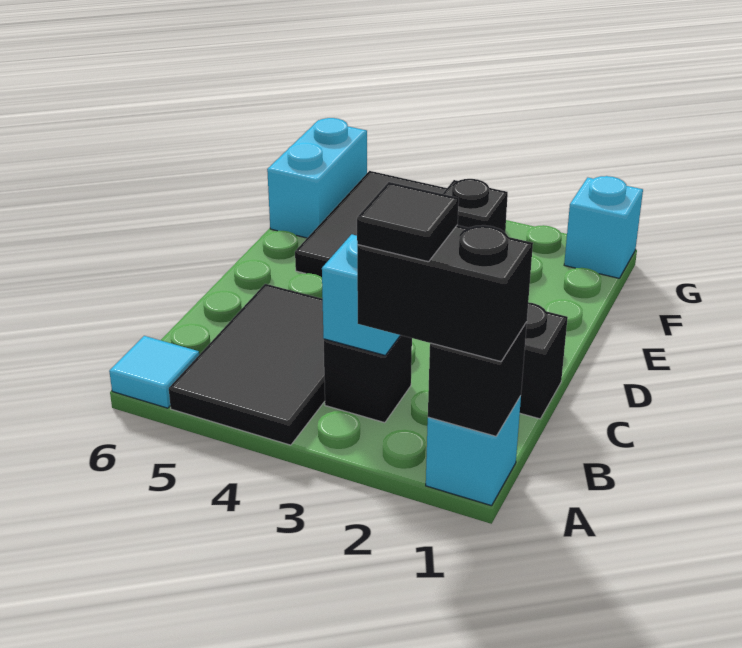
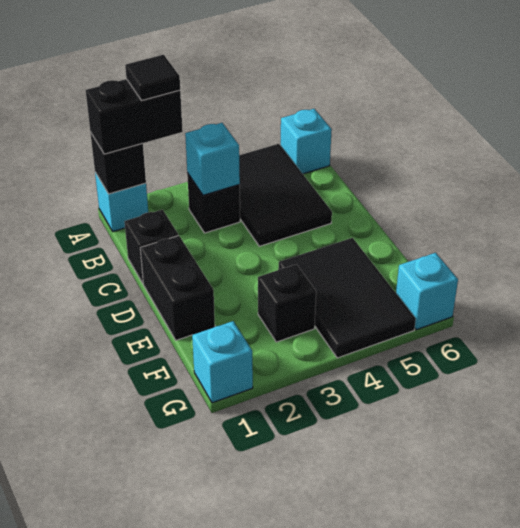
cyan tile A6 level 1 -> cyan brick A6 level 1
none -> black brick D1:E1 level 1
cyan brick F6:G6 level 1 -> cyan brick G6 level 1

